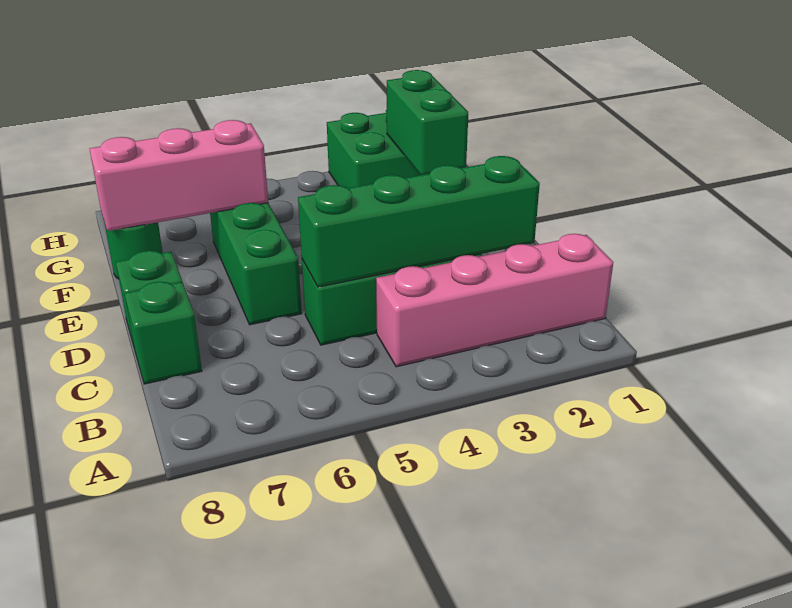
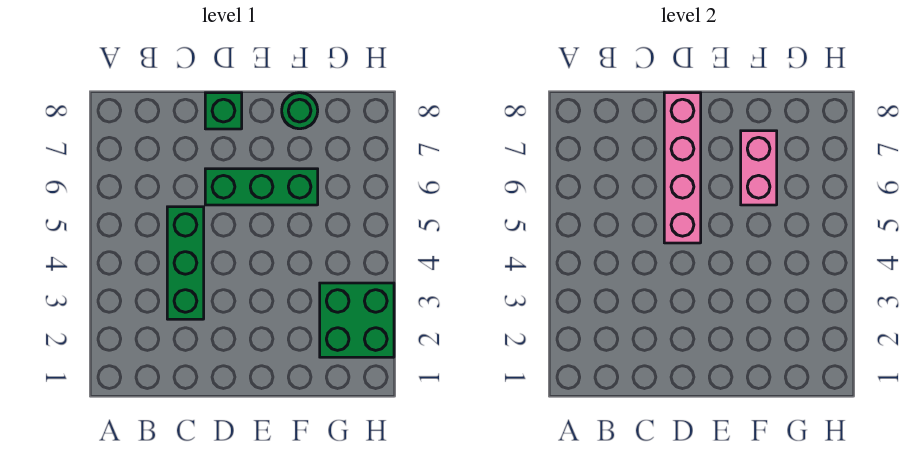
pink brick B1:B4 level 1 -> pink brick D5:D8 level 2
green brick C2:C5 level 2 -> none
green brick C8 level 1 -> none
green brick F2:G2 level 2 -> none
pink brick F6:F8 level 2 -> pink brick F6:F7 level 2

